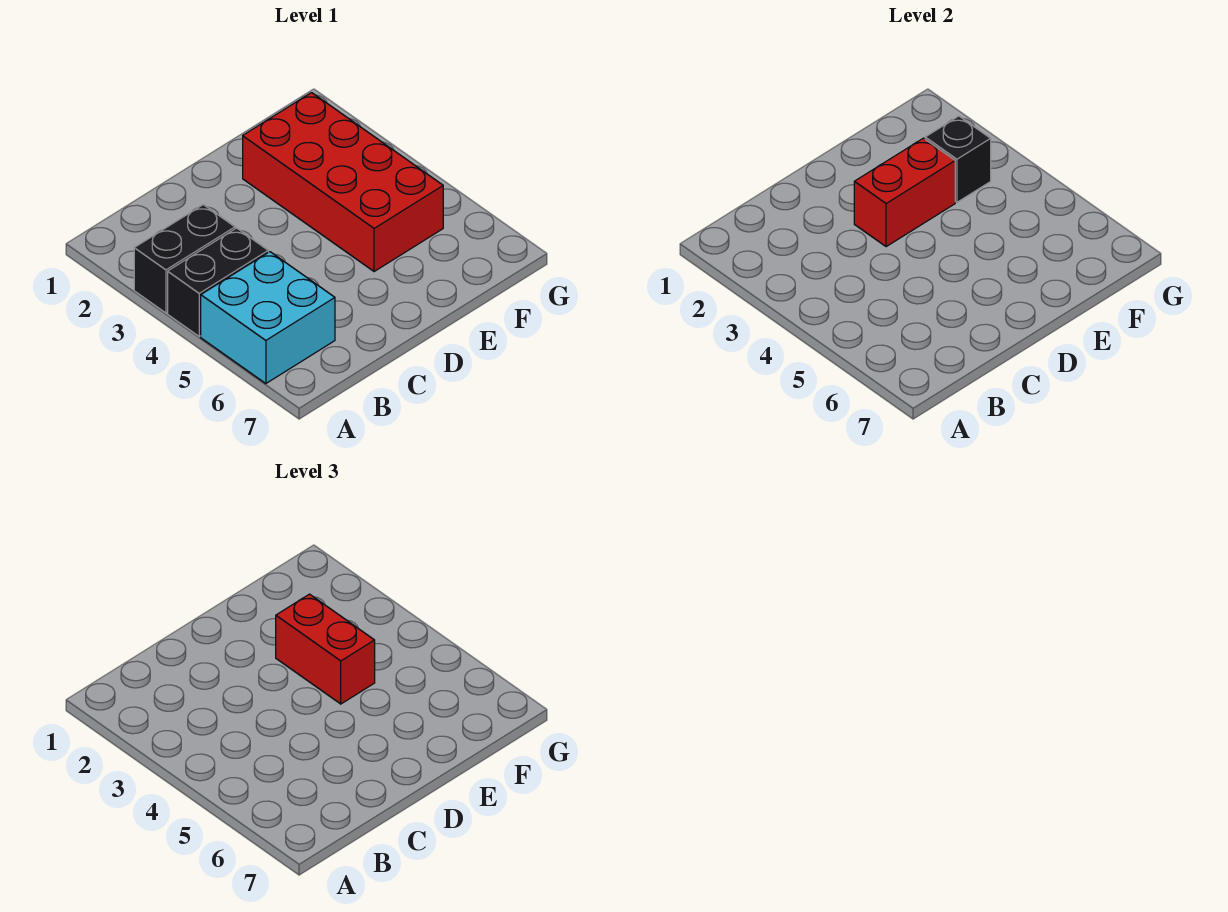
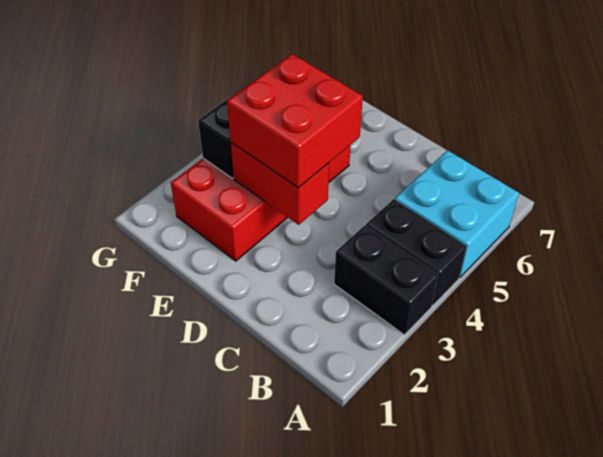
red brick E3:E4 level 3 -> red brick D3:E4 level 3

